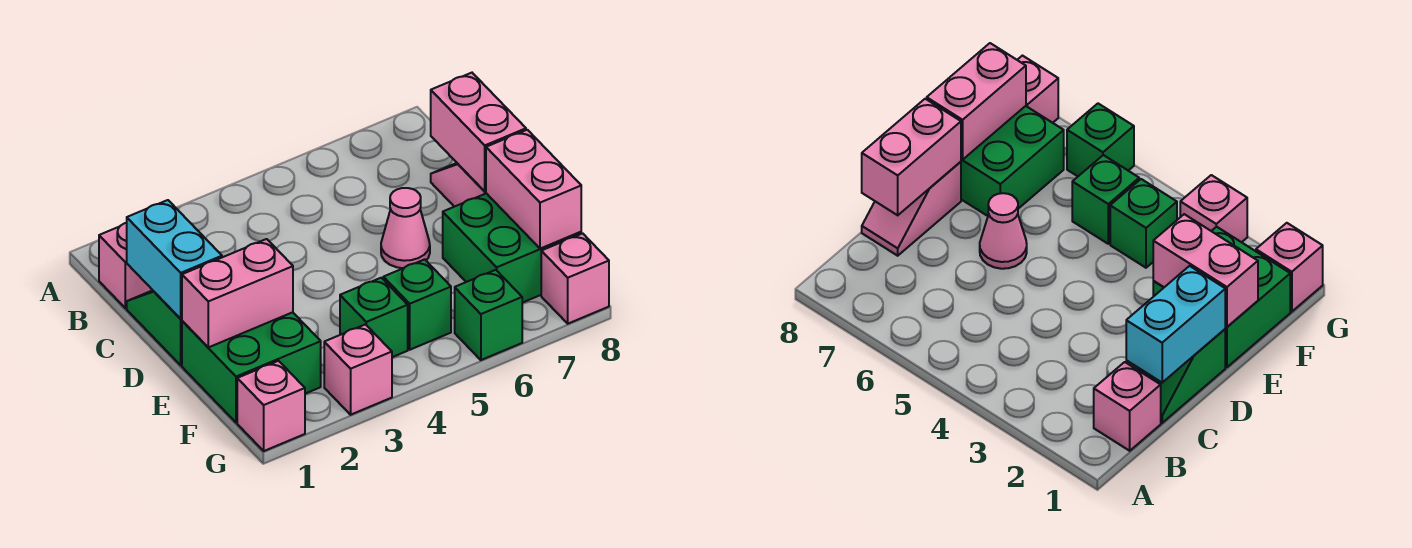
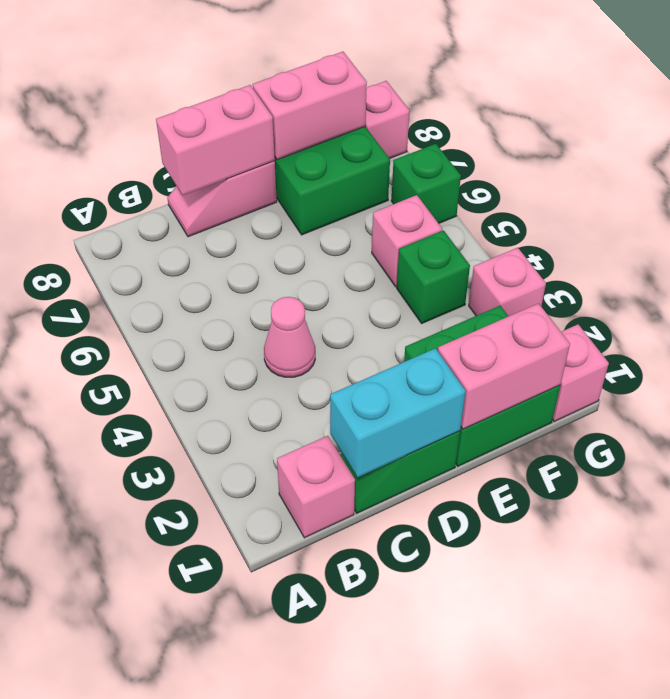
pink cone D6 level 1 -> pink cone C4 level 1
pink brick E1:E2 level 2 -> pink brick E1:F1 level 2
green brick F5 level 1 -> pink brick F5 level 1

